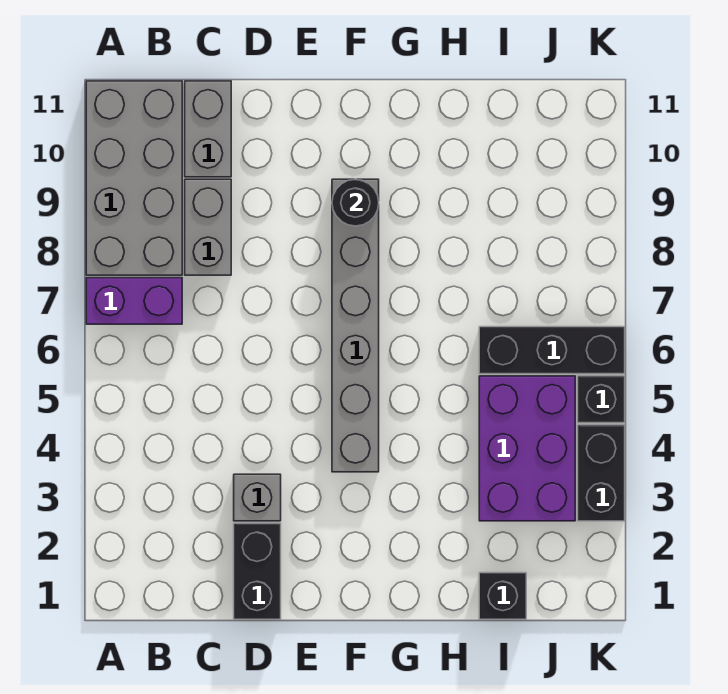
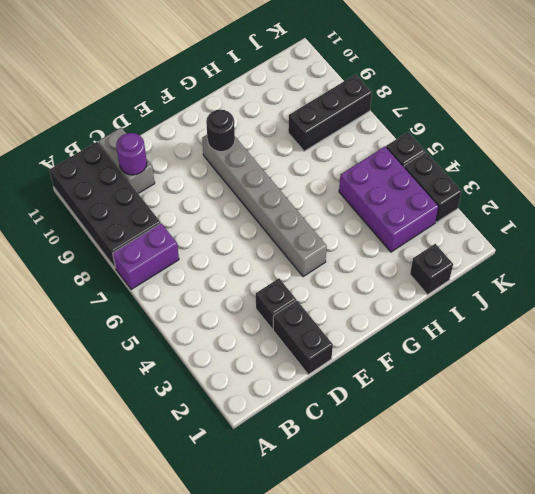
grey brick A8:B11 level 1 -> black brick A8:B11 level 1
grey brick C8:C9 level 1 -> none
none -> purple round brick C10 level 2
grey brick D3 level 1 -> black brick D3 level 1
black brick I6:K6 level 1 -> black brick I8:K8 level 1

